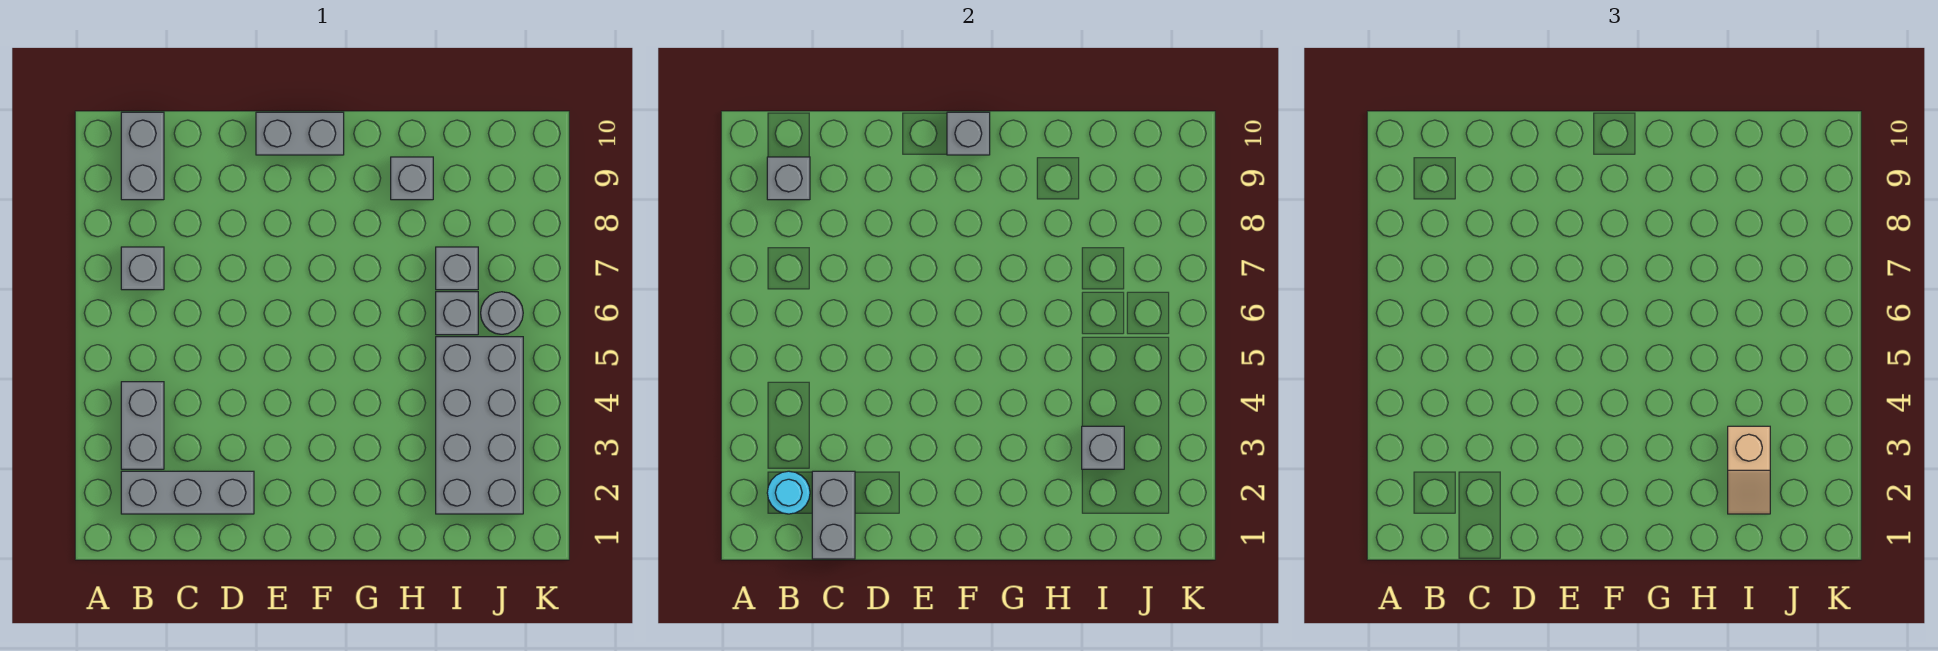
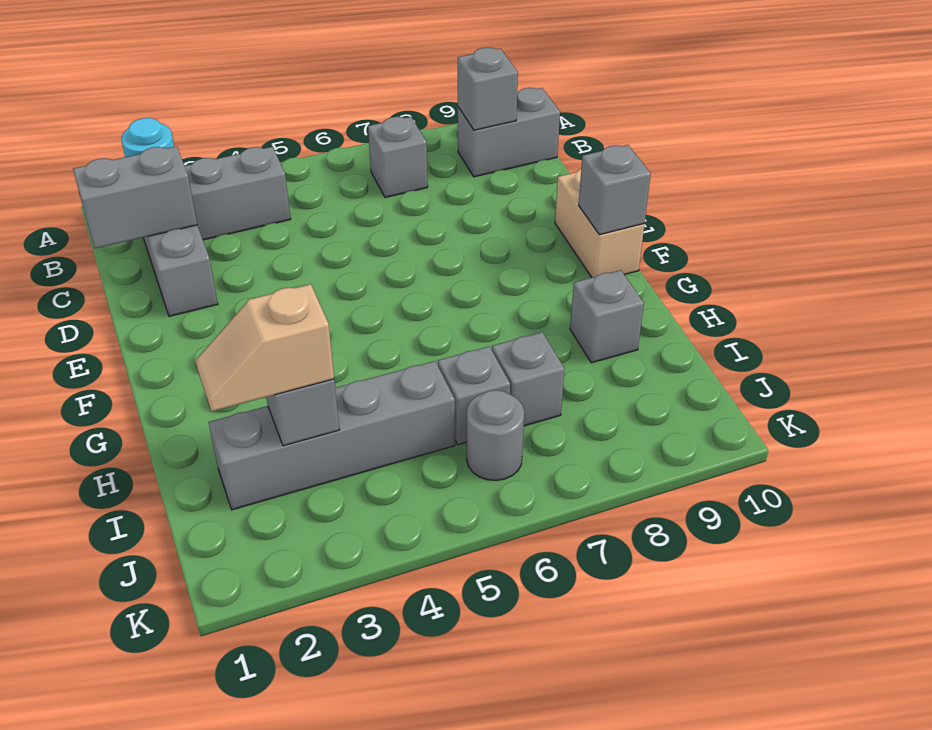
grey brick E10:F10 level 1 -> tan brick E10:F10 level 1
grey brick I2:J5 level 1 -> grey brick I2:I5 level 1

